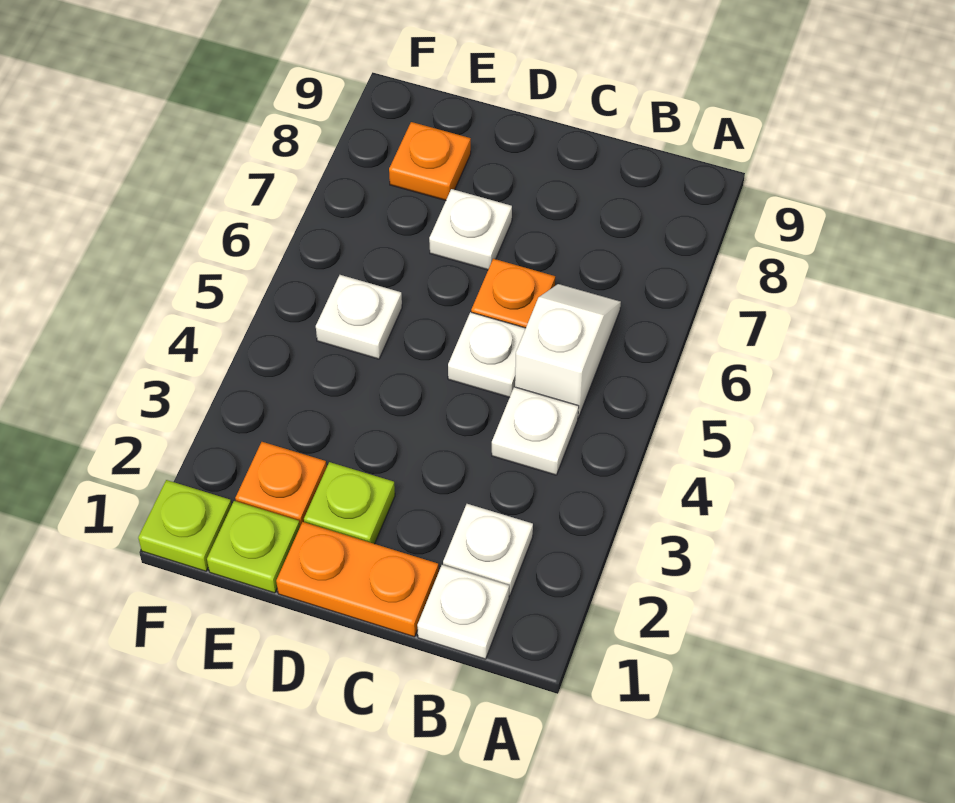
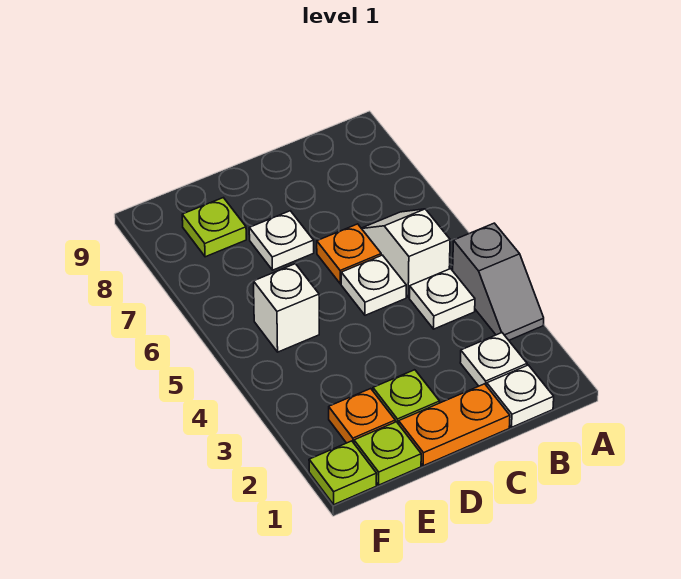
none -> grey slope A3:A4 level 1 top 4
white plate E5 level 1 -> white brick E5 level 1
orange plate E8 level 1 -> lime plate E8 level 1

